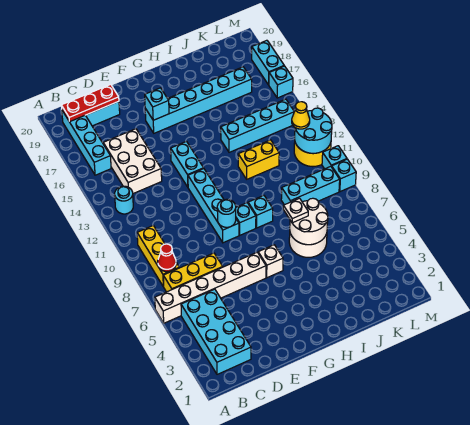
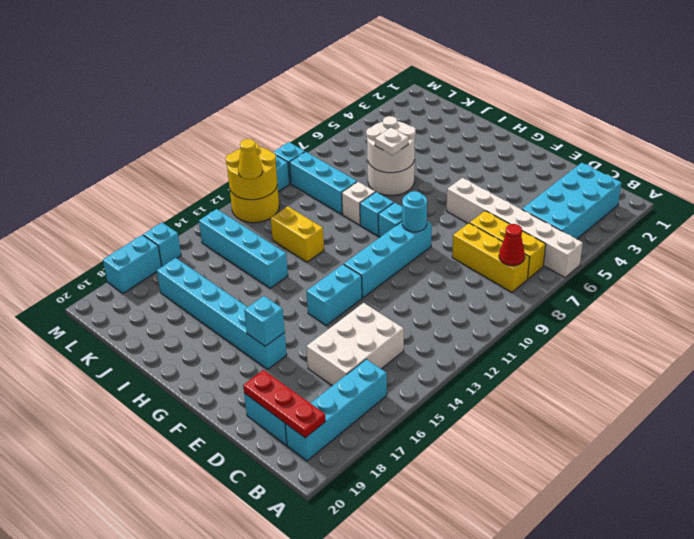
yellow brick B8:B10 level 1 -> yellow brick B8:D8 level 1
cyan round brick B13 level 1 -> none
white brick G6 level 1 -> white brick I9 level 1
cyan round brick L11:M12 level 2 -> yellow round brick L11:M12 level 2

